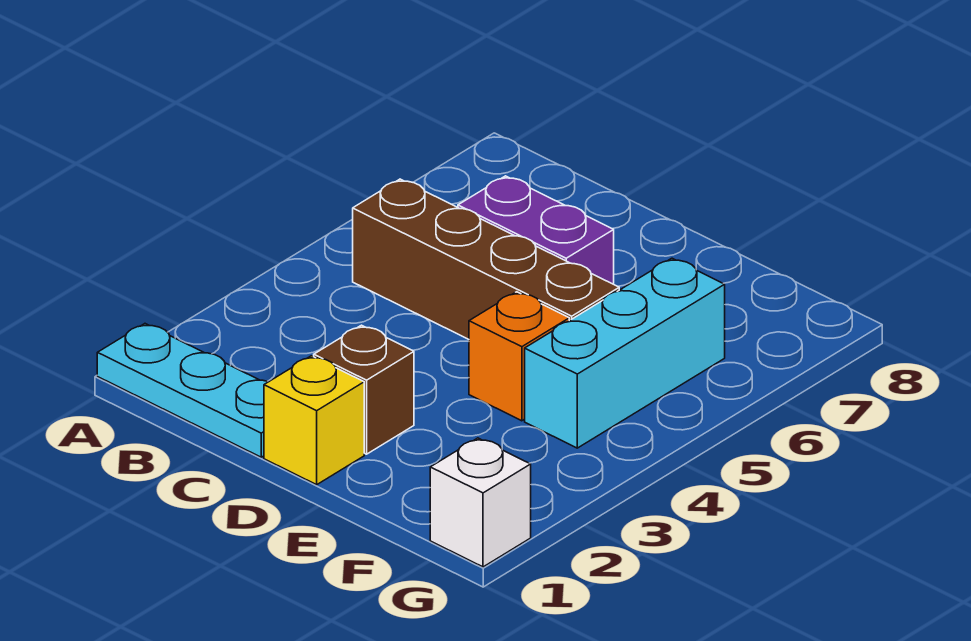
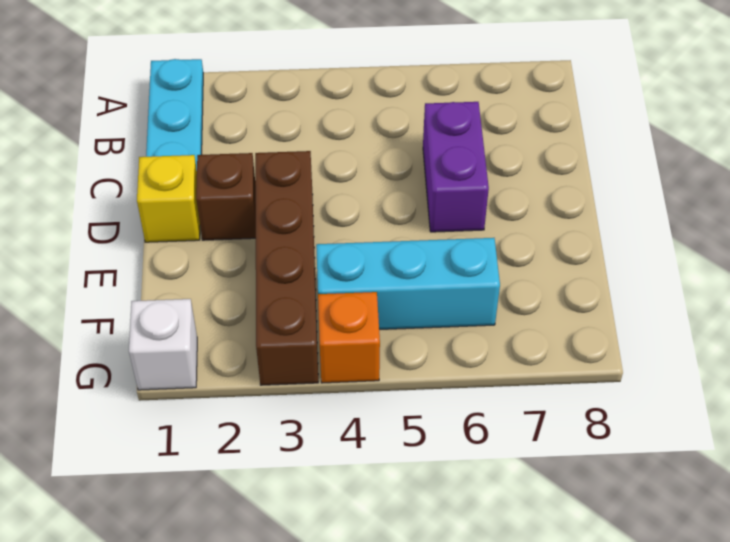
brown brick B5:E5 level 1 -> brown brick D3:G3 level 1
orange brick E4 level 1 -> orange brick G4 level 1

